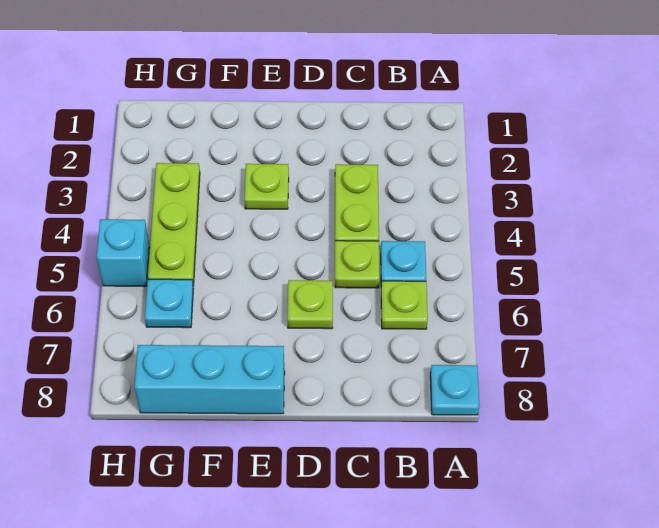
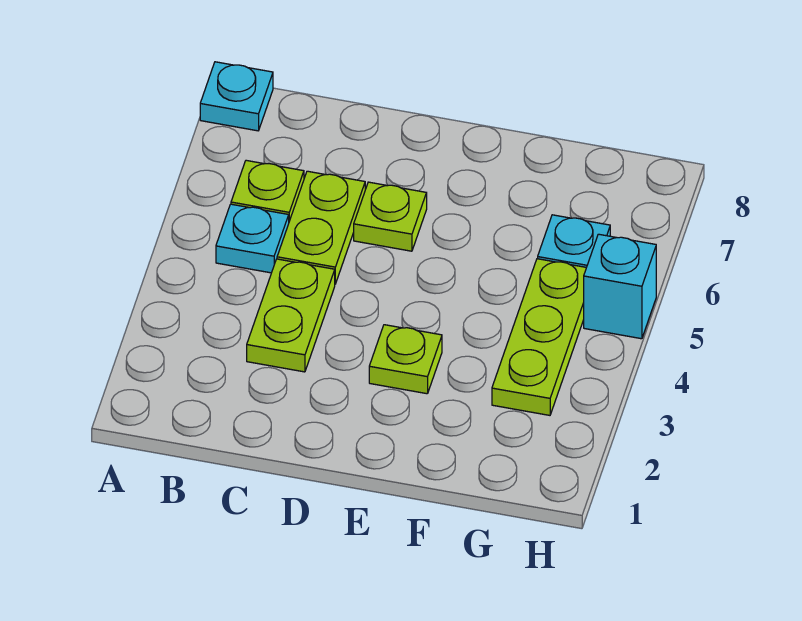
lime plate C5 level 1 -> lime plate C5:C6 level 1
cyan brick E8:G8 level 1 -> none

